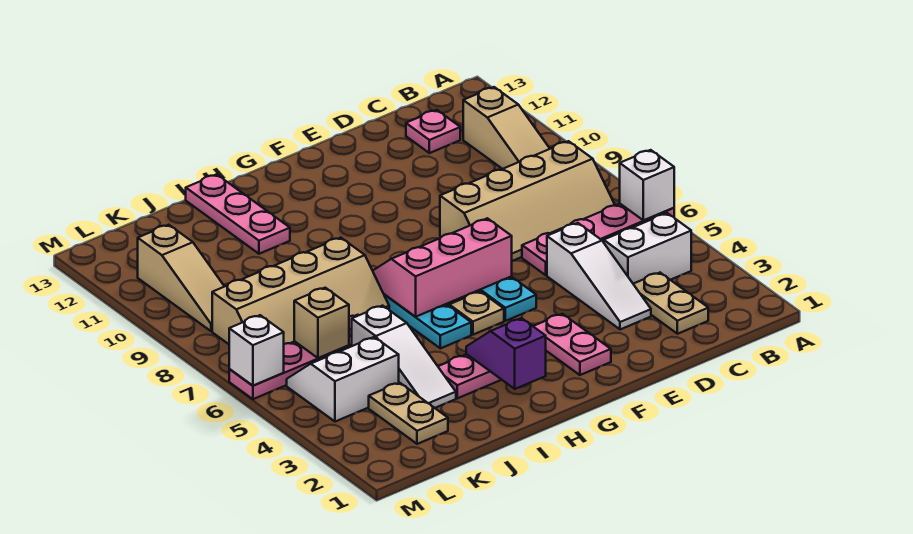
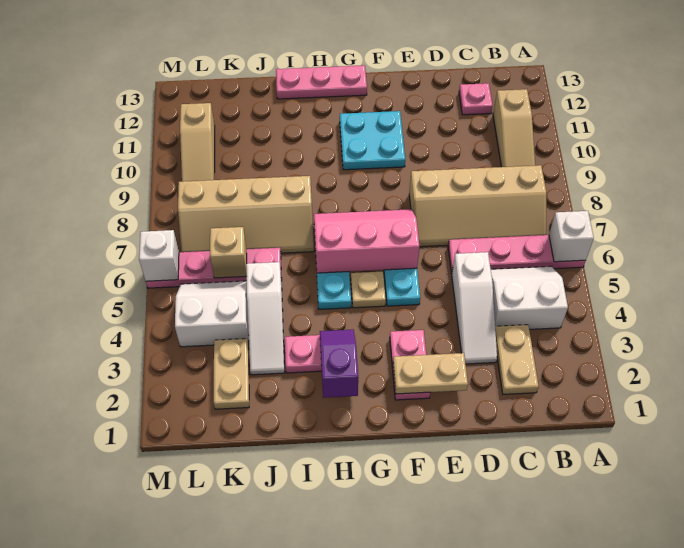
none -> tan plate E2:F2 level 2
none -> cyan plate F10:G11 level 1
pink plate I11:I13 level 1 -> pink plate G13:I13 level 1

